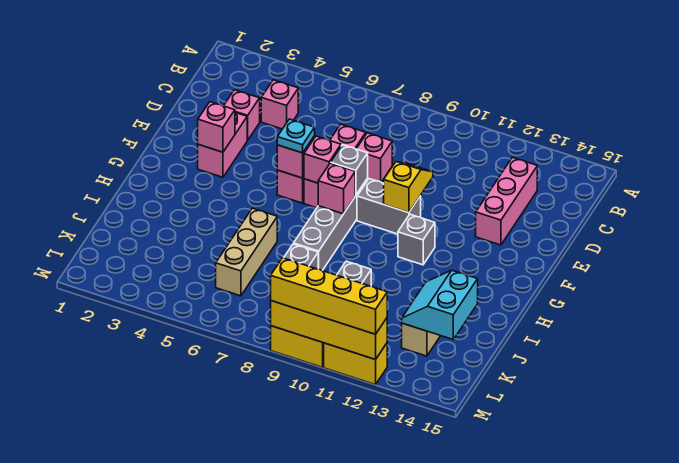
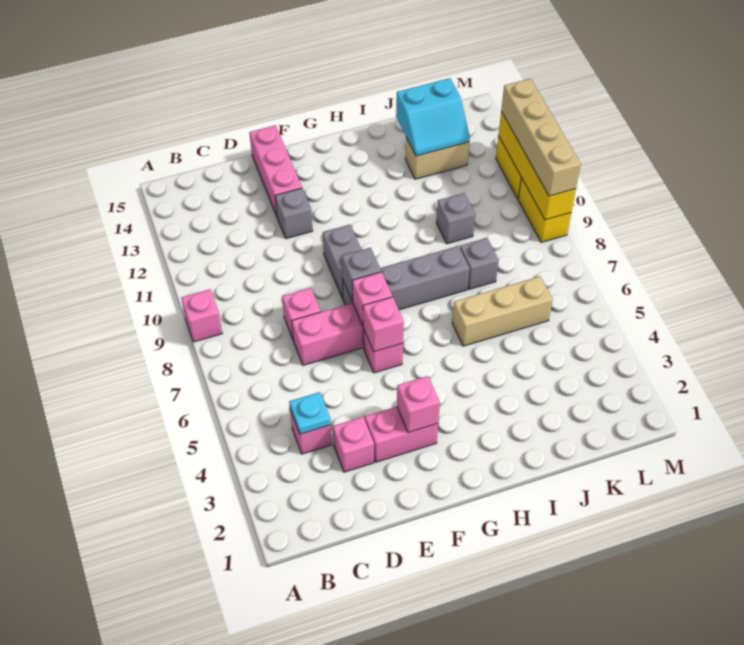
pink brick C13:E13 level 1 -> pink brick E13:E15 level 1
yellow slope E10:F10 level 2 top F -> none
cyan plate F6 level 3 -> cyan plate C4 level 2
pink brick G8 level 2 -> pink brick A9 level 1
grey brick G11 level 1 -> grey brick E12 level 1
yellow brick M9:M12 level 3 -> tan brick M9:M12 level 3

